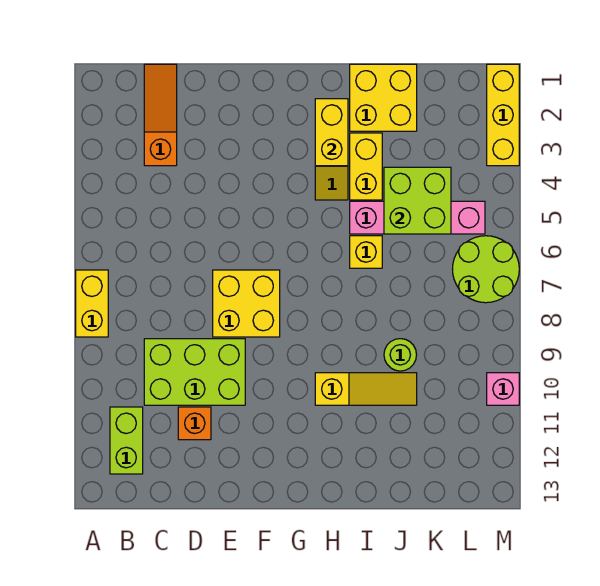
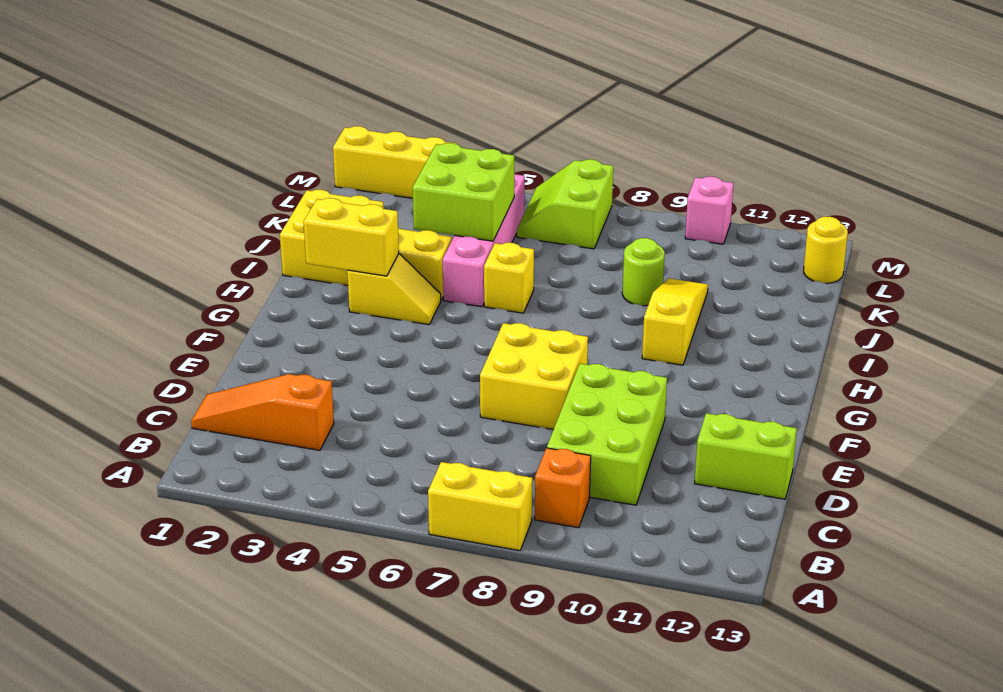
lime brick B11:B12 level 1 -> lime brick D12:D13 level 1
orange brick D11 level 1 -> orange brick B9 level 1
lime round brick L6:M7 level 1 -> lime slope L6:M7 level 1 top 7
none -> yellow round brick L13 level 1

